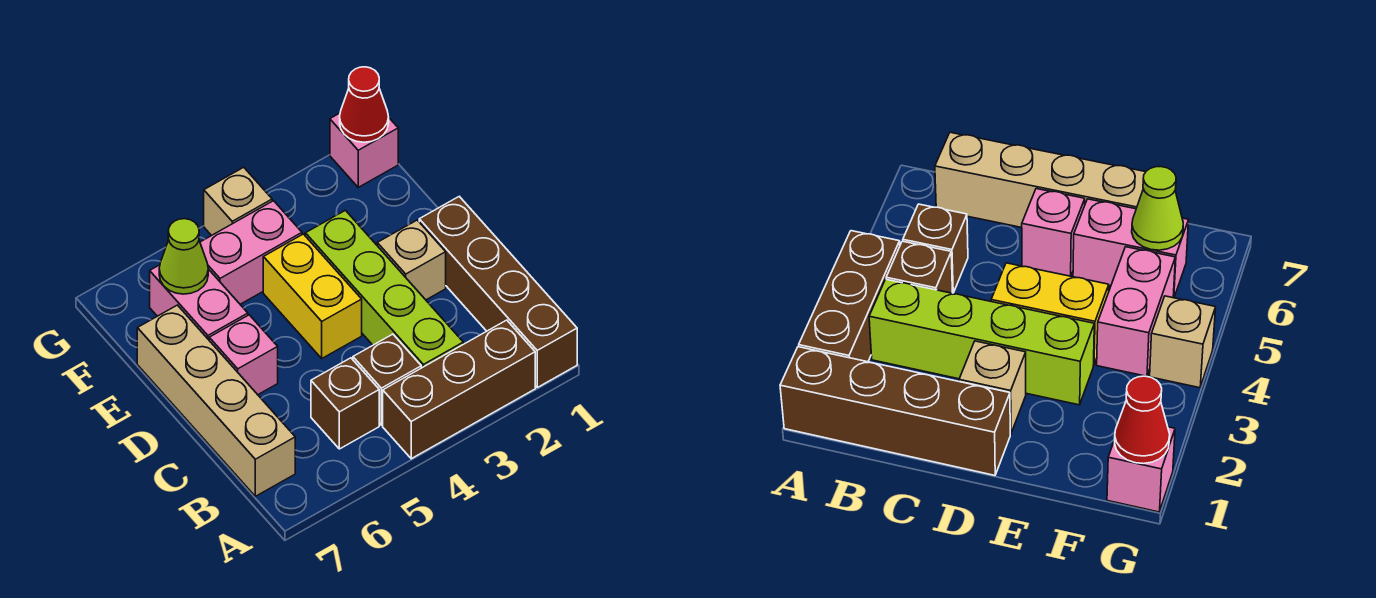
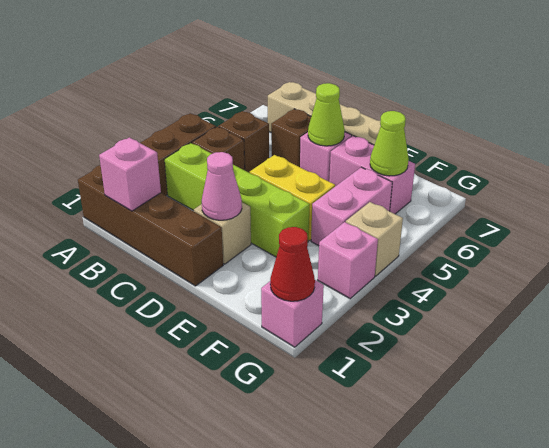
none -> pink brick B1 level 2
none -> brown brick C6 level 1
none -> pink cone D2 level 2
none -> lime cone D6 level 2
none -> pink brick G3 level 1

